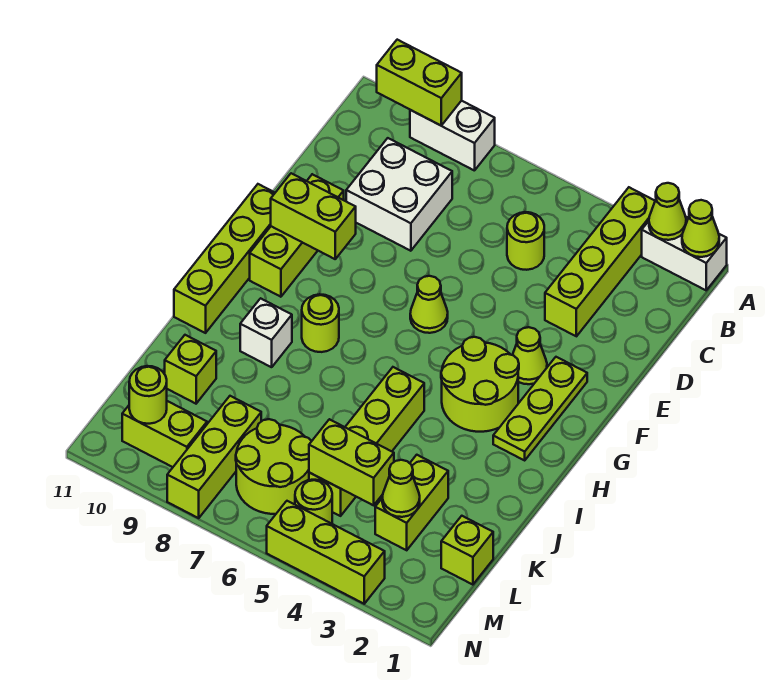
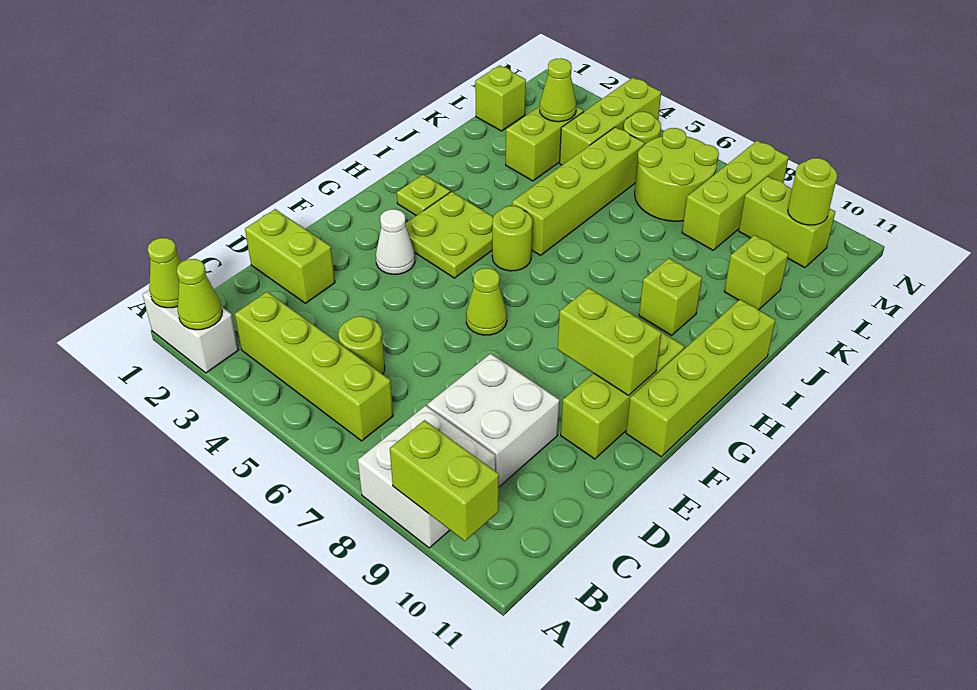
lime brick A3:D3 level 1 -> lime brick B3:B6 level 1
white brick A8:A9 level 1 -> white brick A8:B9 level 1
lime plate F2:H2 level 1 -> lime plate H2 level 1
lime cone F3 level 1 -> white cone F3 level 1
lime round brick G3:H4 level 1 -> lime plate G3:H4 level 1
lime round brick H8 level 1 -> lime round brick H5 level 1
white brick I9 level 1 -> lime brick I9 level 1
lime brick L4:L5 level 2 -> lime brick D1:D2 level 1
lime brick N3:N5 level 1 -> lime brick L4:N4 level 1

